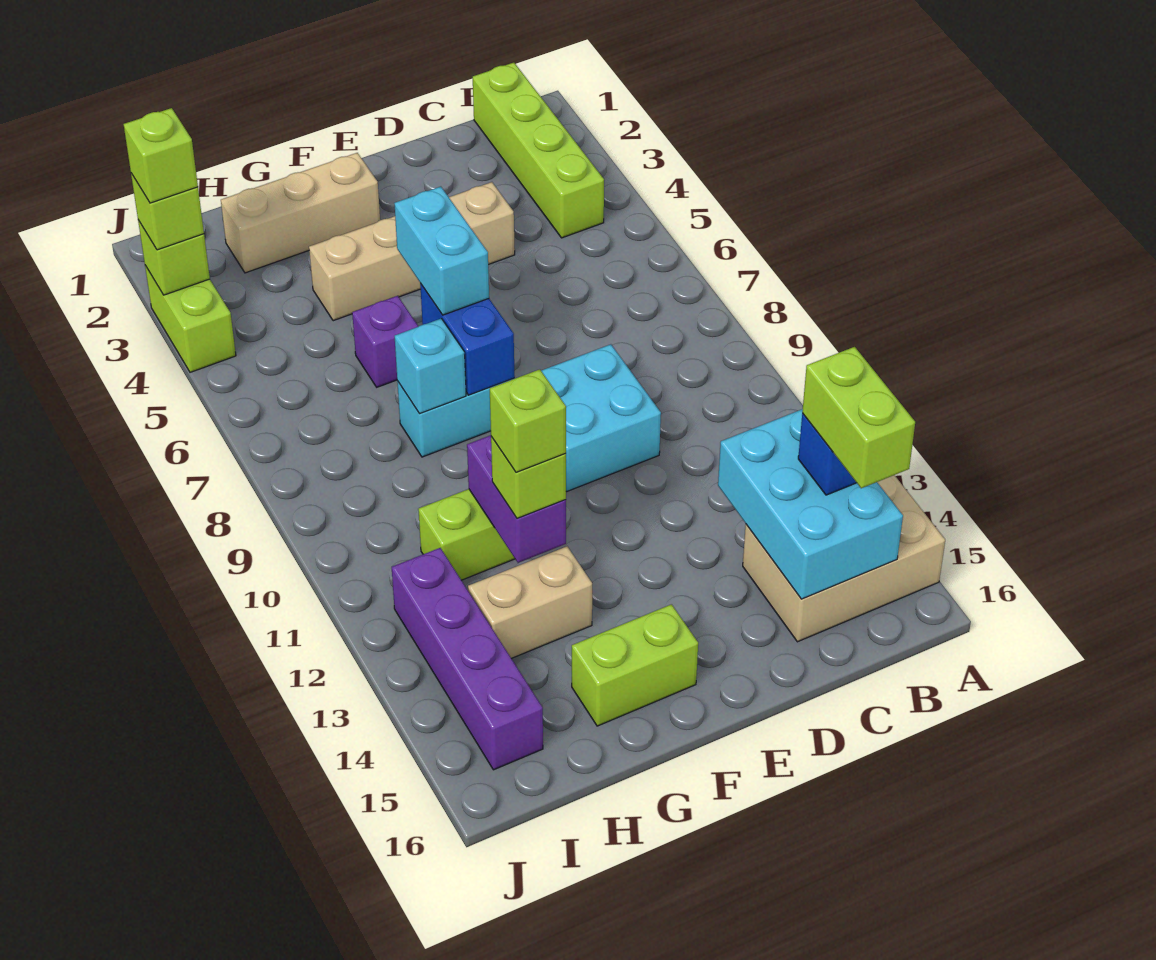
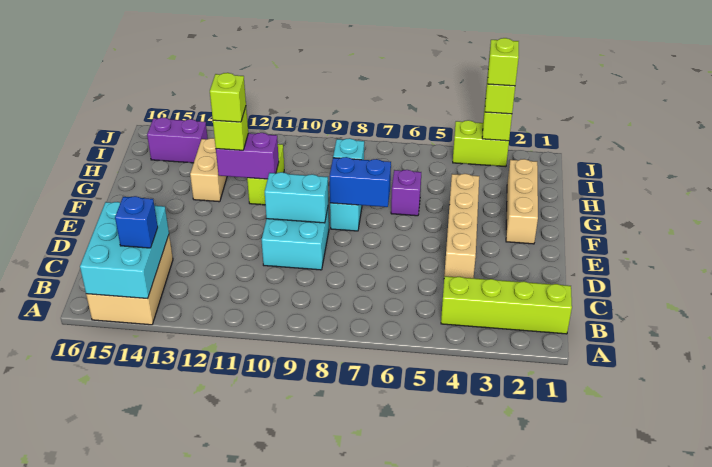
cyan brick B13:C15 level 2 -> cyan brick A14:C15 level 2
lime brick B14:B15 level 4 -> none
cyan brick F6:F7 level 3 -> cyan brick E9:E10 level 2
lime brick F15:G15 level 1 -> none
purple brick I12:I15 level 1 -> purple brick I14:I15 level 1

